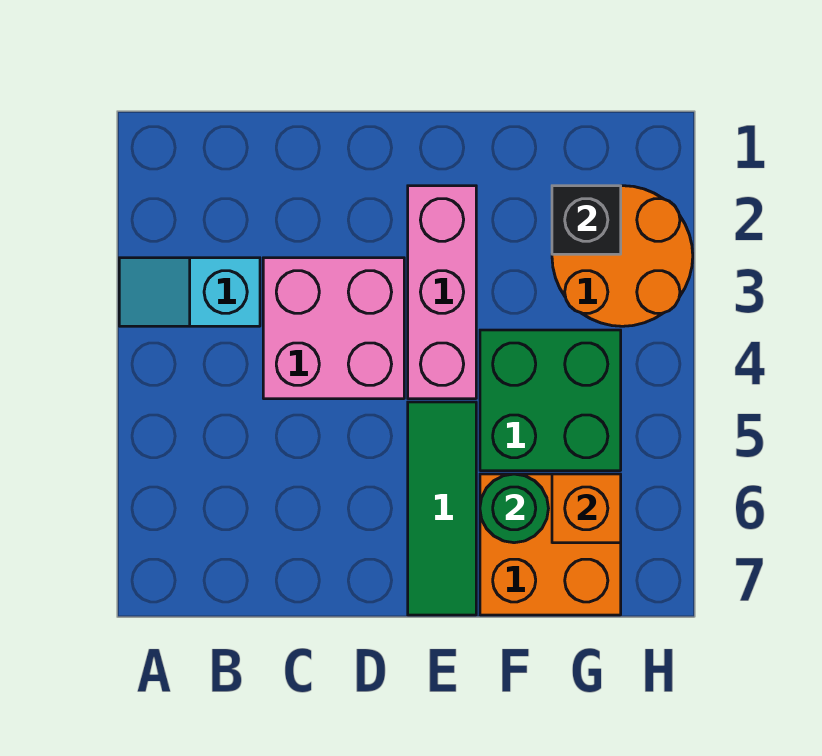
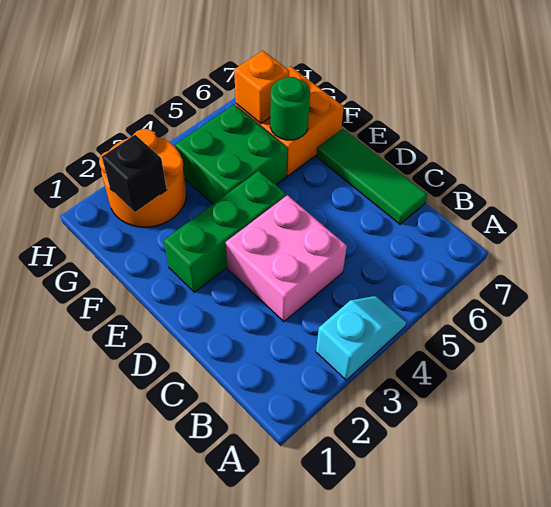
cyan slope A3:B3 level 1 top B -> cyan slope A3:A4 level 1 top 3
pink brick E2:E4 level 1 -> green brick E2:E4 level 1
green tile E5:E7 level 1 -> green tile C7:E7 level 1

